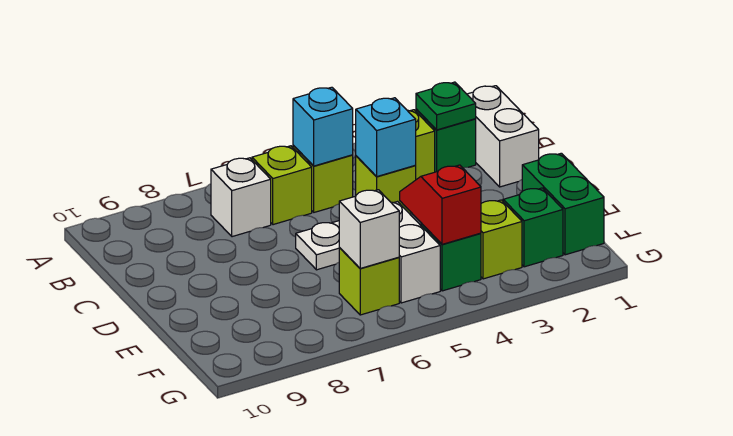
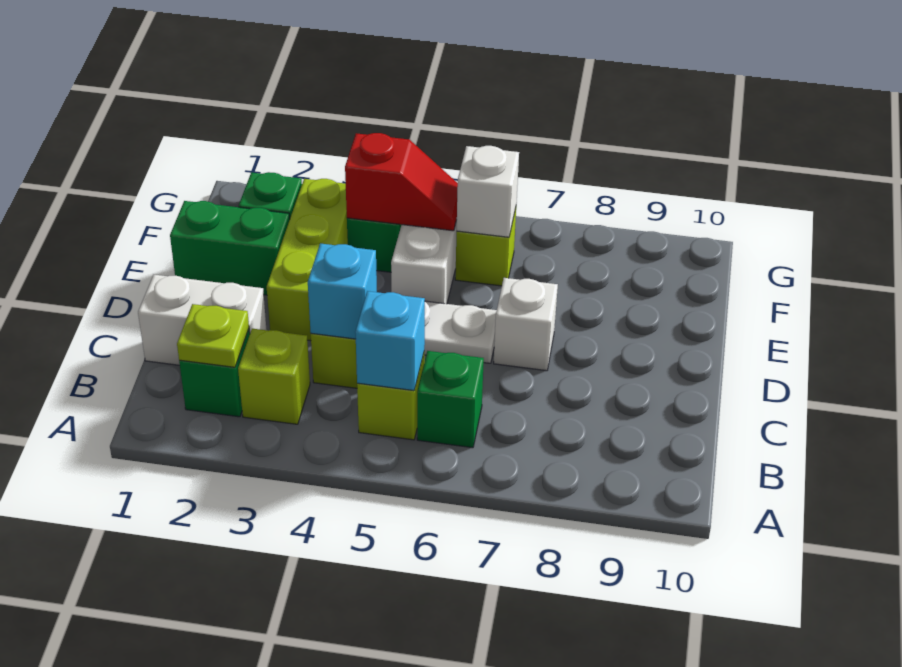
white brick B1:C1 level 1 -> white brick C1:C2 level 1
green plate B2 level 2 -> lime plate B2 level 2
lime brick B6 level 1 -> green brick B6 level 1
white brick B7 level 1 -> white brick D7 level 1
green brick E1:F1 level 1 -> green brick E1:E2 level 1
red slope E4:F4 level 2 top F -> red slope F4:F5 level 2 top 4
lime brick F3 level 1 -> lime brick D3:F3 level 1

